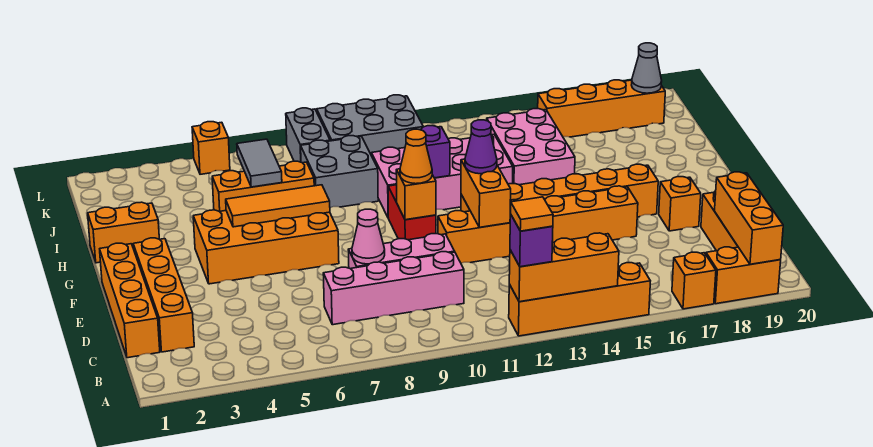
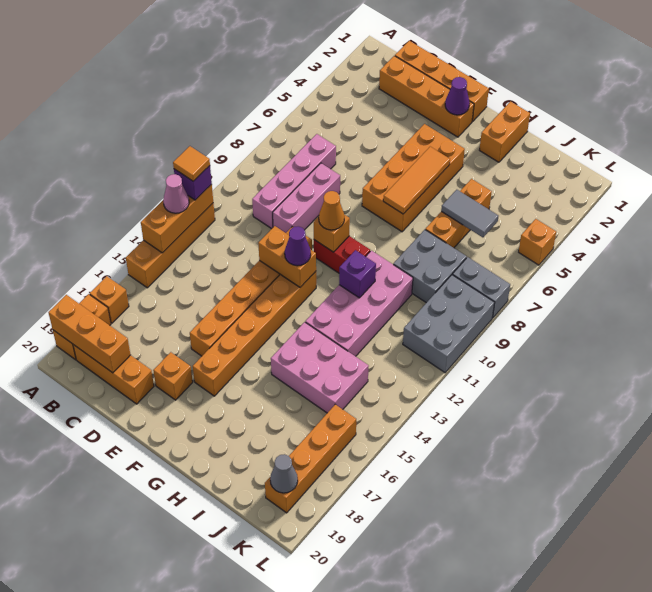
pink cone D8 level 2 -> pink cone A13 level 3
none -> purple cone F2 level 2

